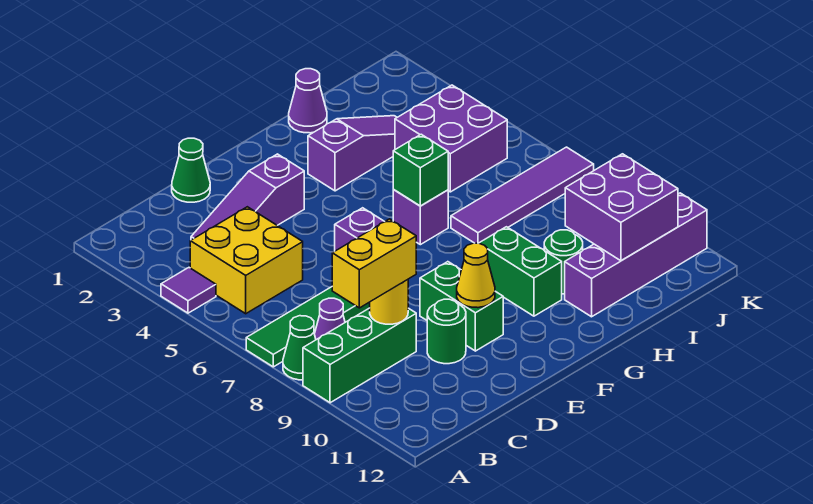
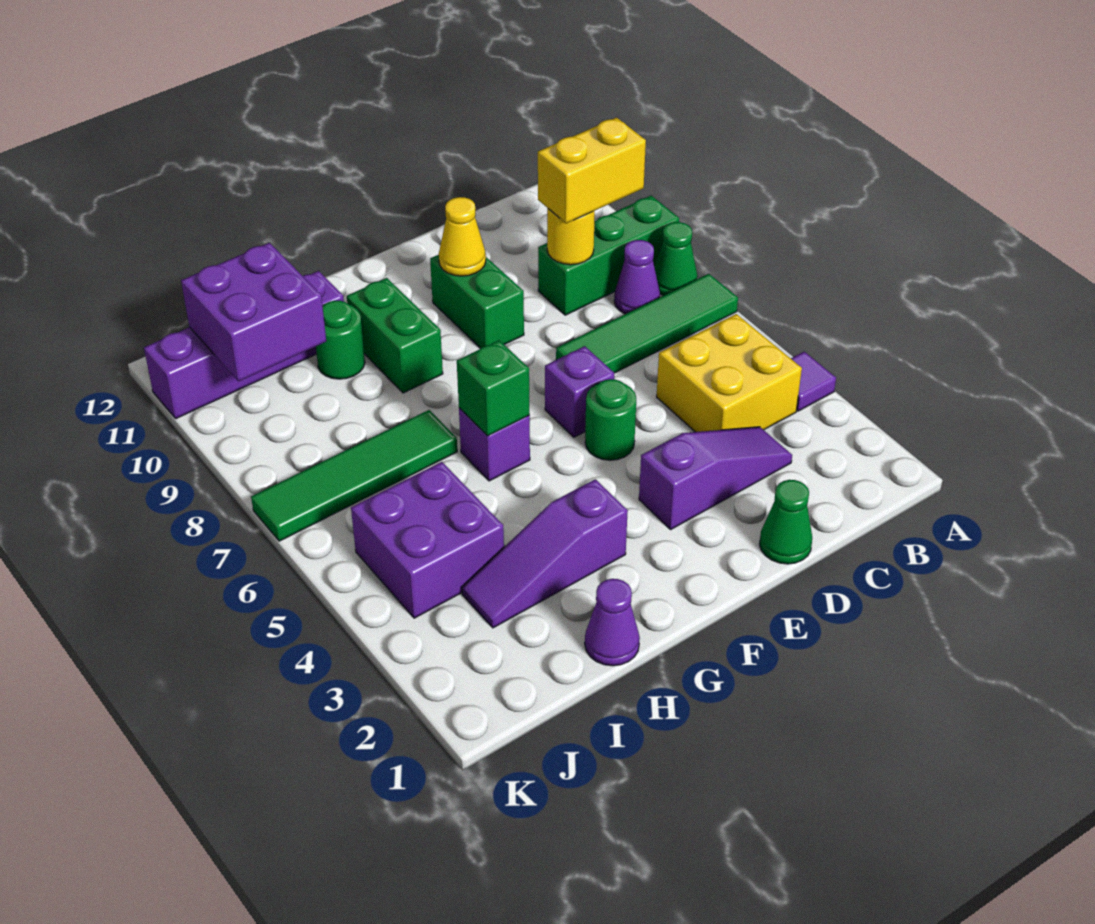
green round brick D10 level 1 -> green round brick E5 level 1
purple tile H7:K7 level 1 -> green tile H7:K7 level 1

